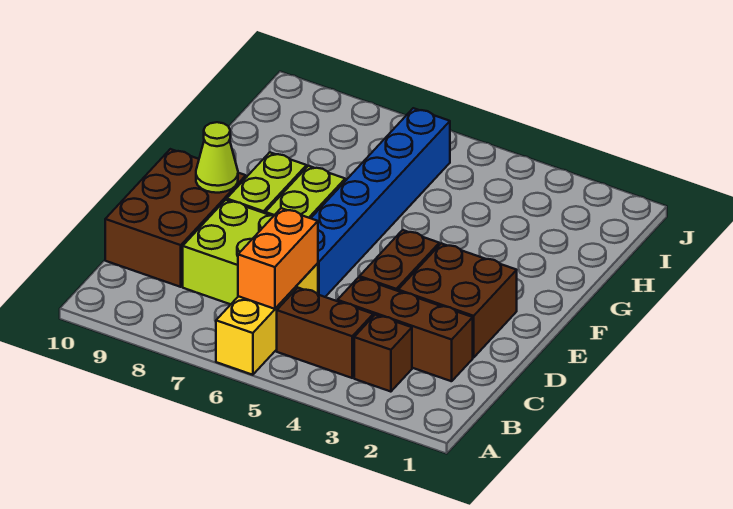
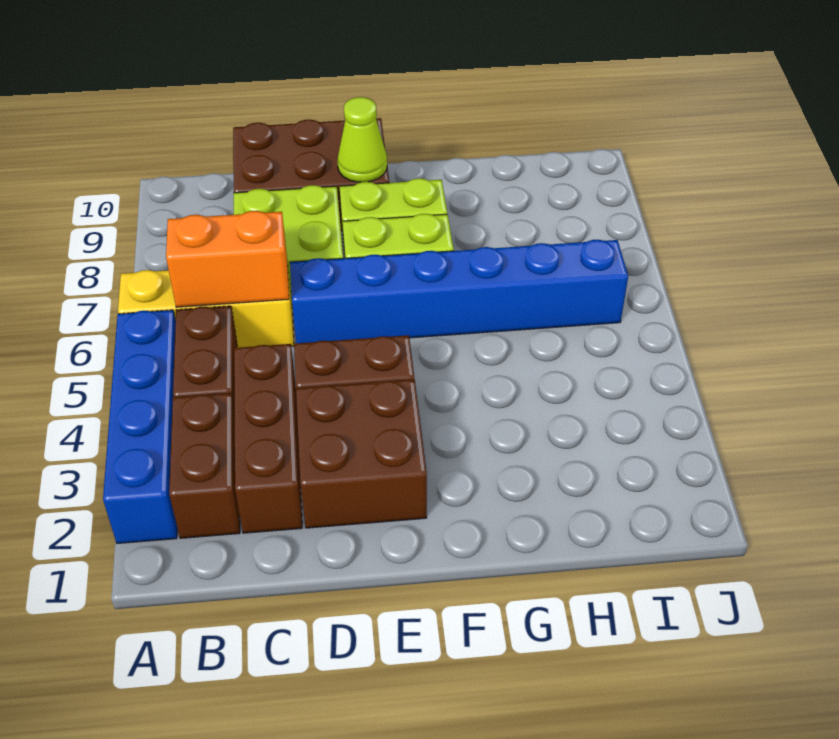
none -> blue brick A2:A5 level 1
brown brick B3 level 1 -> brown brick B2:B3 level 1

